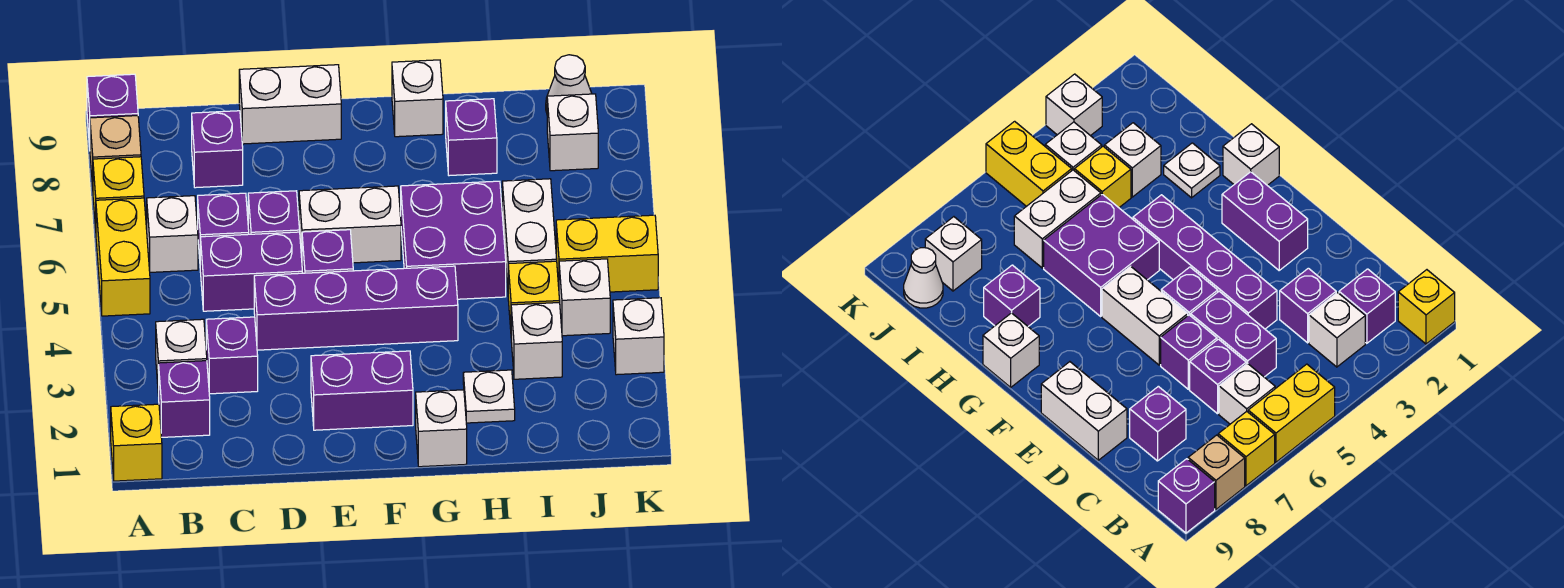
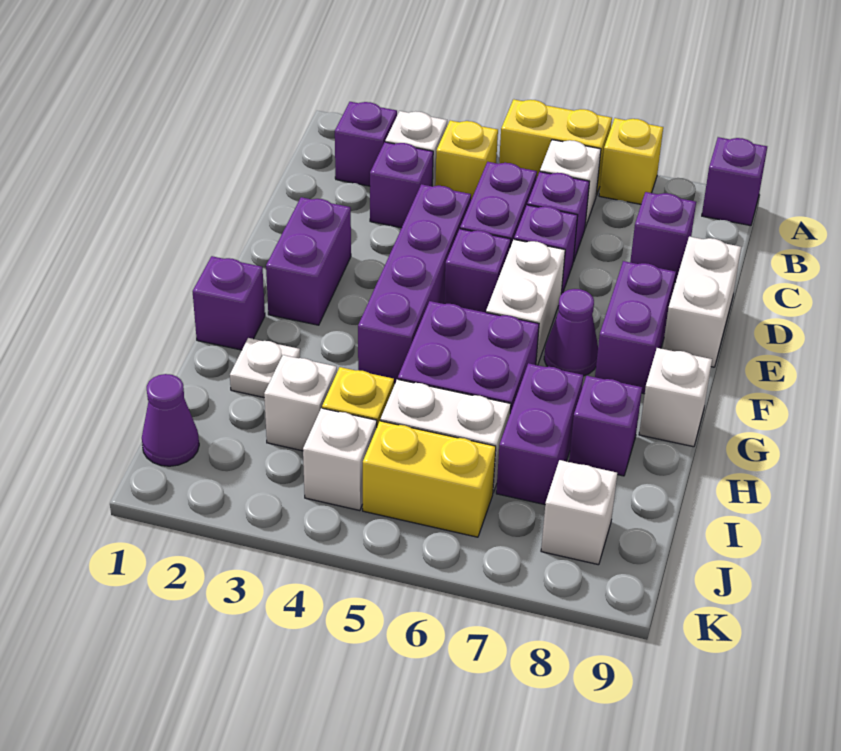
yellow brick A1 level 1 -> yellow brick B4 level 1
tan brick A8 level 1 -> none
none -> purple brick E8:F8 level 1
none -> purple cone F7 level 1
white brick G1 level 1 -> purple brick G1 level 1
none -> purple brick H7:I7 level 1
none -> purple cone J1 level 1
yellow brick J5:K5 level 1 -> yellow brick J5:J6 level 1
white cone J9 level 1 -> none
white brick K3 level 1 -> none

